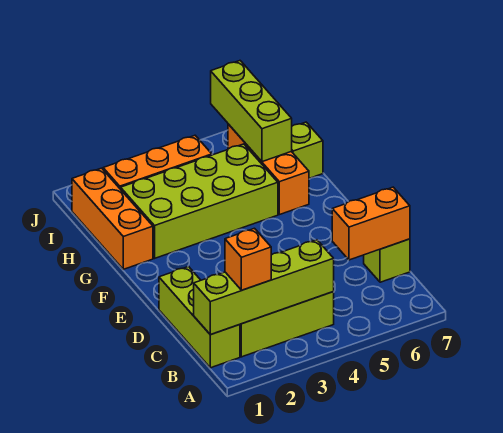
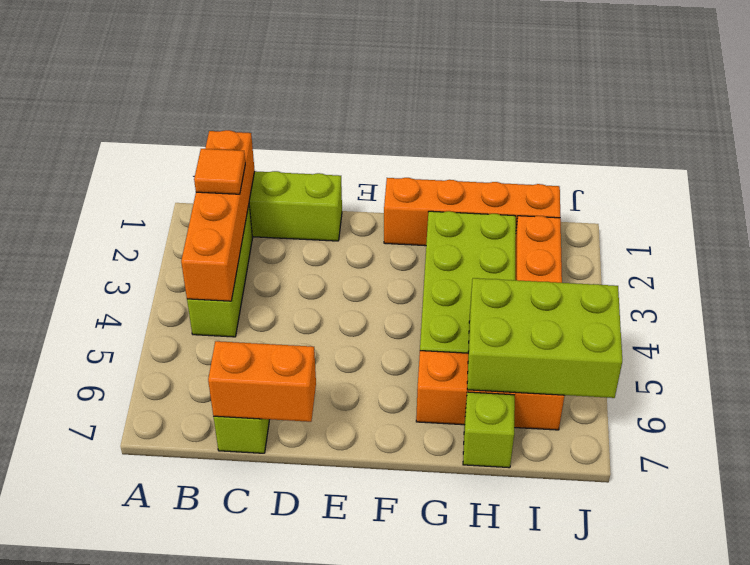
lime brick B1:B4 level 2 -> orange brick B1:B4 level 2
orange brick B2 level 3 -> orange tile B2 level 3
orange brick C6:C7 level 2 -> orange brick C7:D7 level 2
orange brick G1:I1 level 1 -> orange brick F1:I1 level 1
lime brick H6:J6 level 2 -> lime brick H5:J6 level 2

